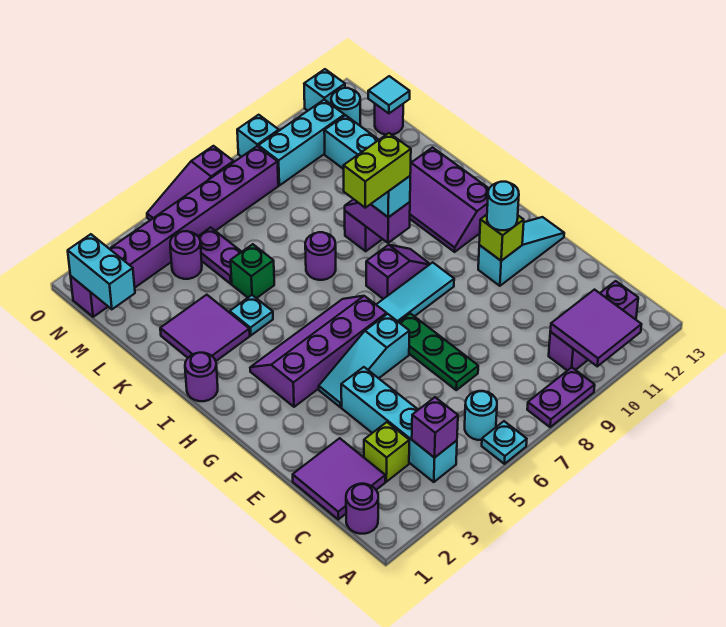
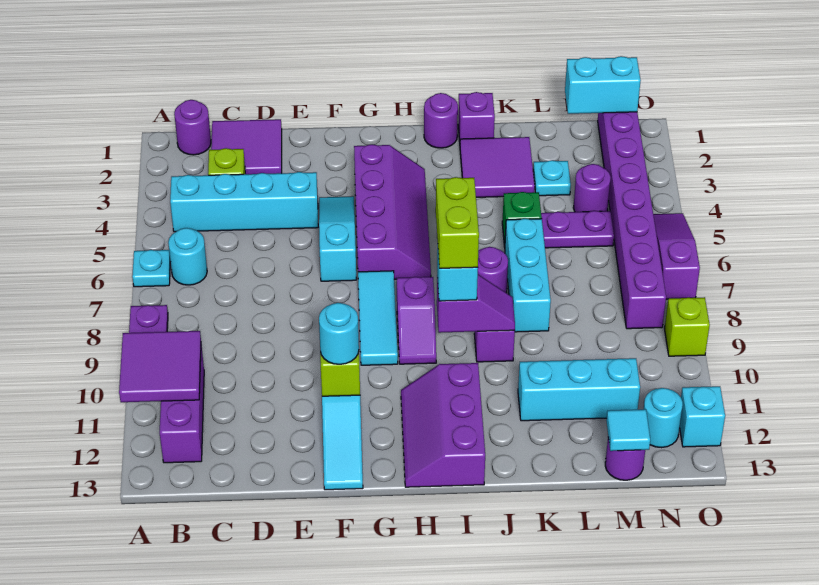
purple brick B4 level 2 -> purple brick J1 level 1
green plate D7:F7 level 1 -> none
purple slope H11:J12 level 1 top 12 -> purple slope H11:I13 level 1 top I
cyan plate J4 level 1 -> cyan plate L3 level 1
cyan brick N9:N11 level 1 -> cyan brick K6:K8 level 1
cyan brick O9 level 1 -> lime brick O9 level 1

